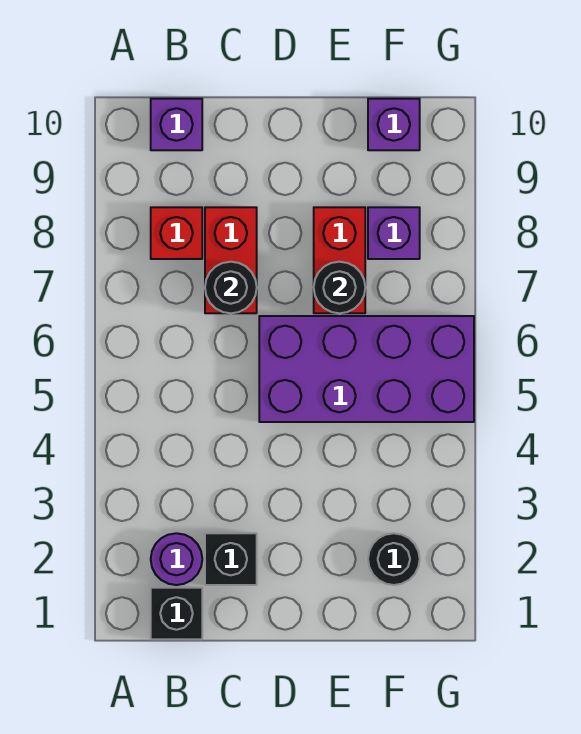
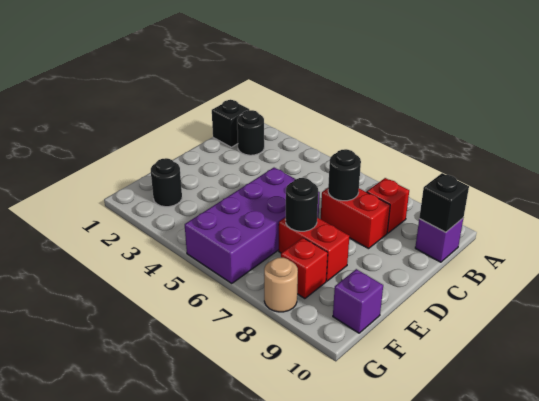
purple round brick B2 level 1 -> black round brick B2 level 1
black brick C2 level 1 -> black brick B10 level 2
purple brick F8 level 1 -> red brick F8 level 1
none -> tan round brick G8 level 1

